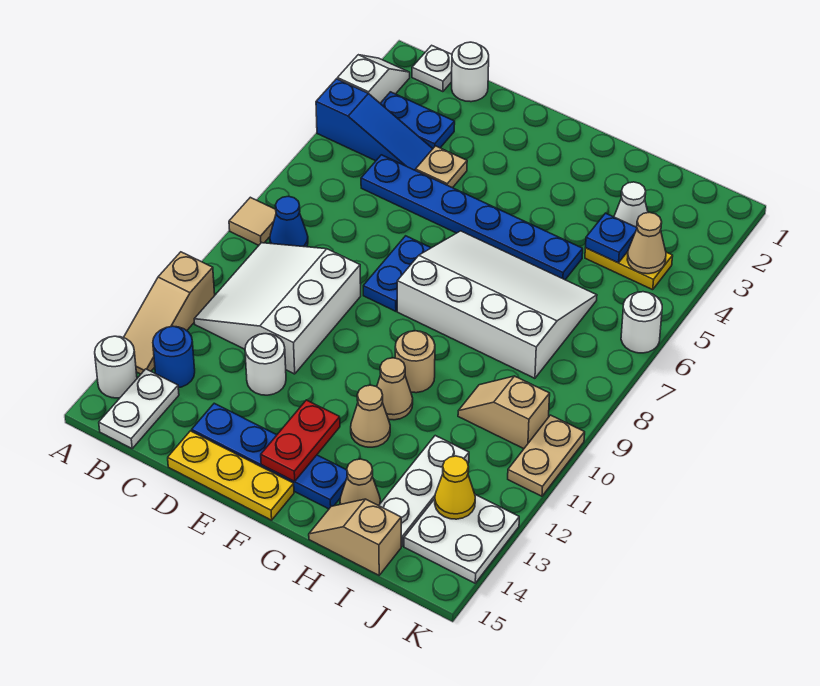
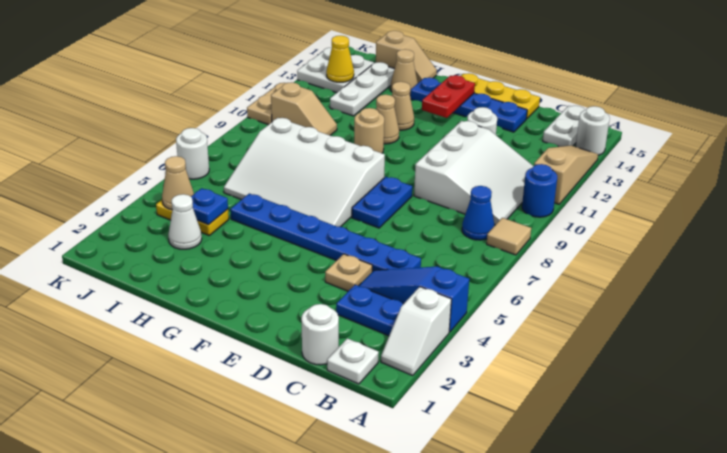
blue round brick B13 level 1 -> blue round brick A10 level 1

